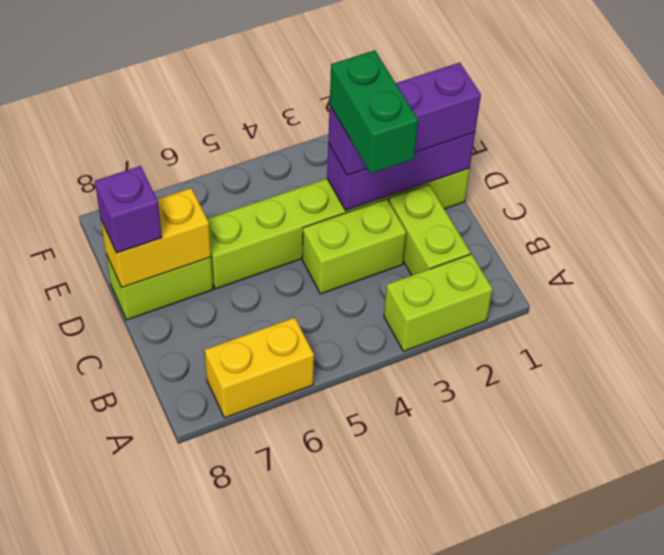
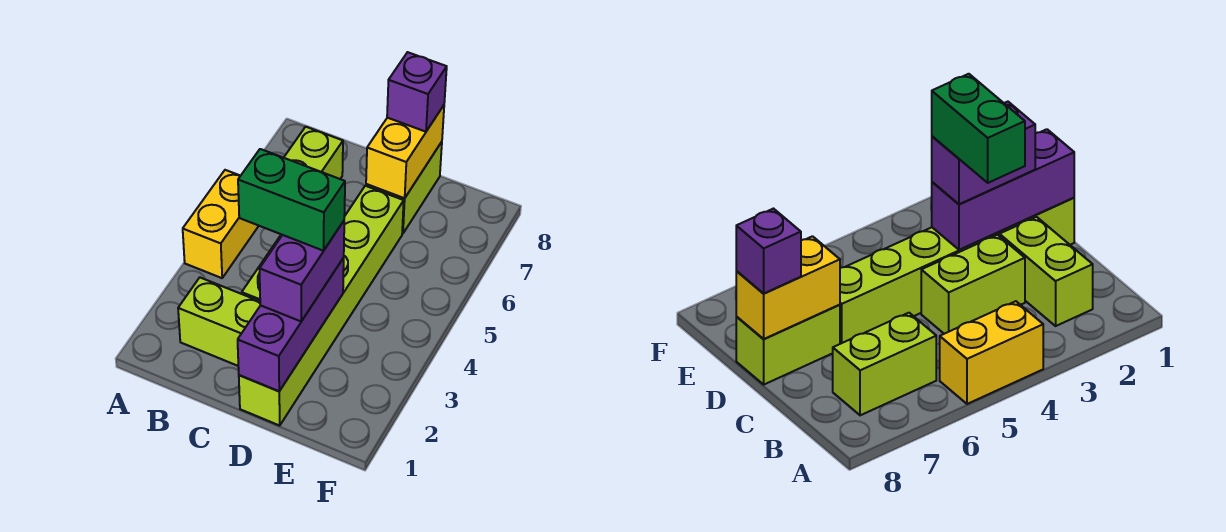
lime brick A2:A3 level 1 -> lime brick B6:B7 level 1
yellow brick A6:A7 level 1 -> yellow brick A4:A5 level 1
purple brick D1:D3 level 3 -> purple brick D2:D3 level 3

